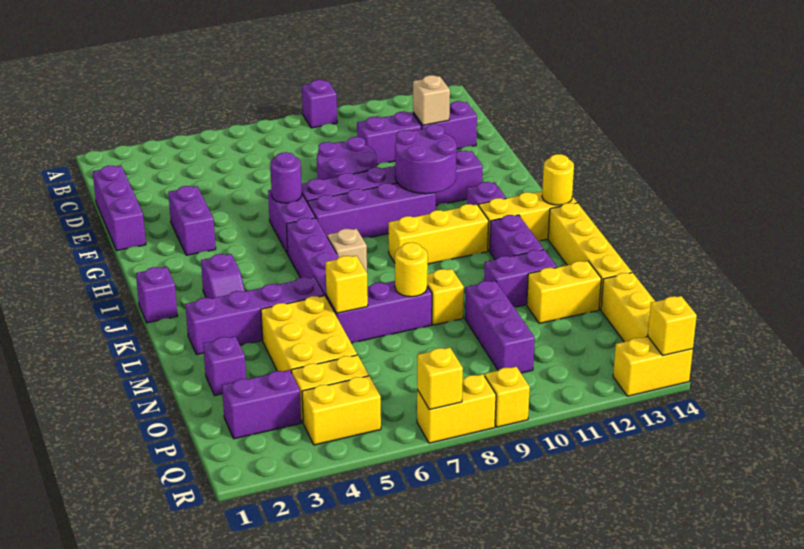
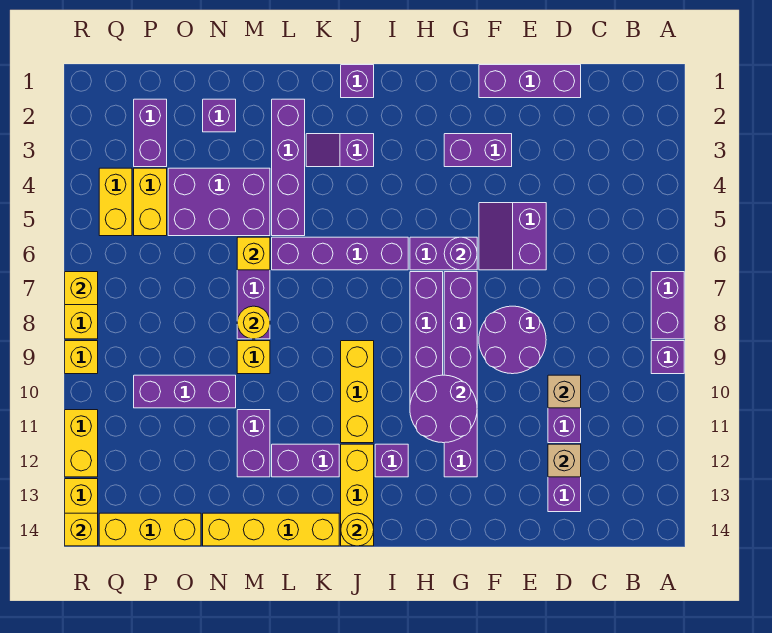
none -> purple brick A7:A8 level 1
none -> purple slope E5:F6 level 1 top E
tan brick J7 level 1 -> tan brick D10 level 2
yellow brick M4:O5 level 1 -> purple brick M4:O5 level 1
yellow brick N12:N13 level 1 -> yellow brick R11:R12 level 1

